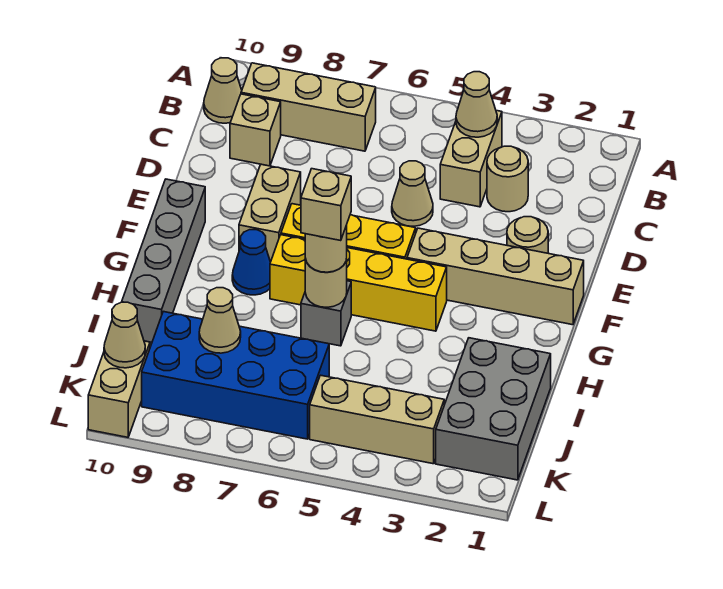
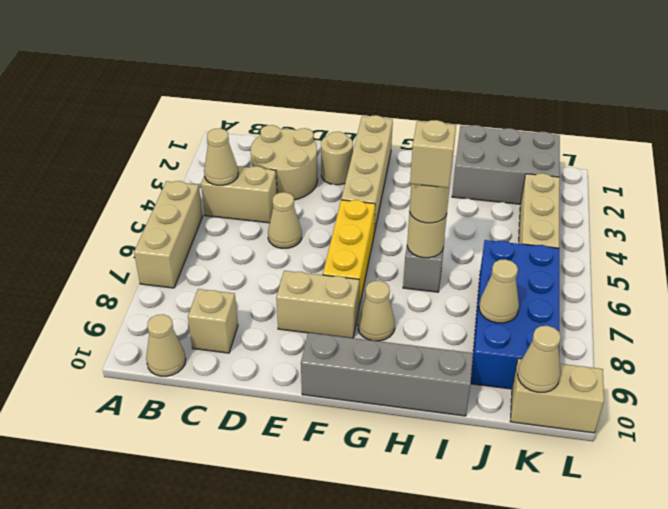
tan brick B7:B9 level 1 -> tan brick A5:A7 level 1
tan round brick C3 level 1 -> tan round brick C2:D3 level 1
yellow brick G4:G7 level 1 -> none
blue cone G8 level 1 -> tan cone G8 level 1

